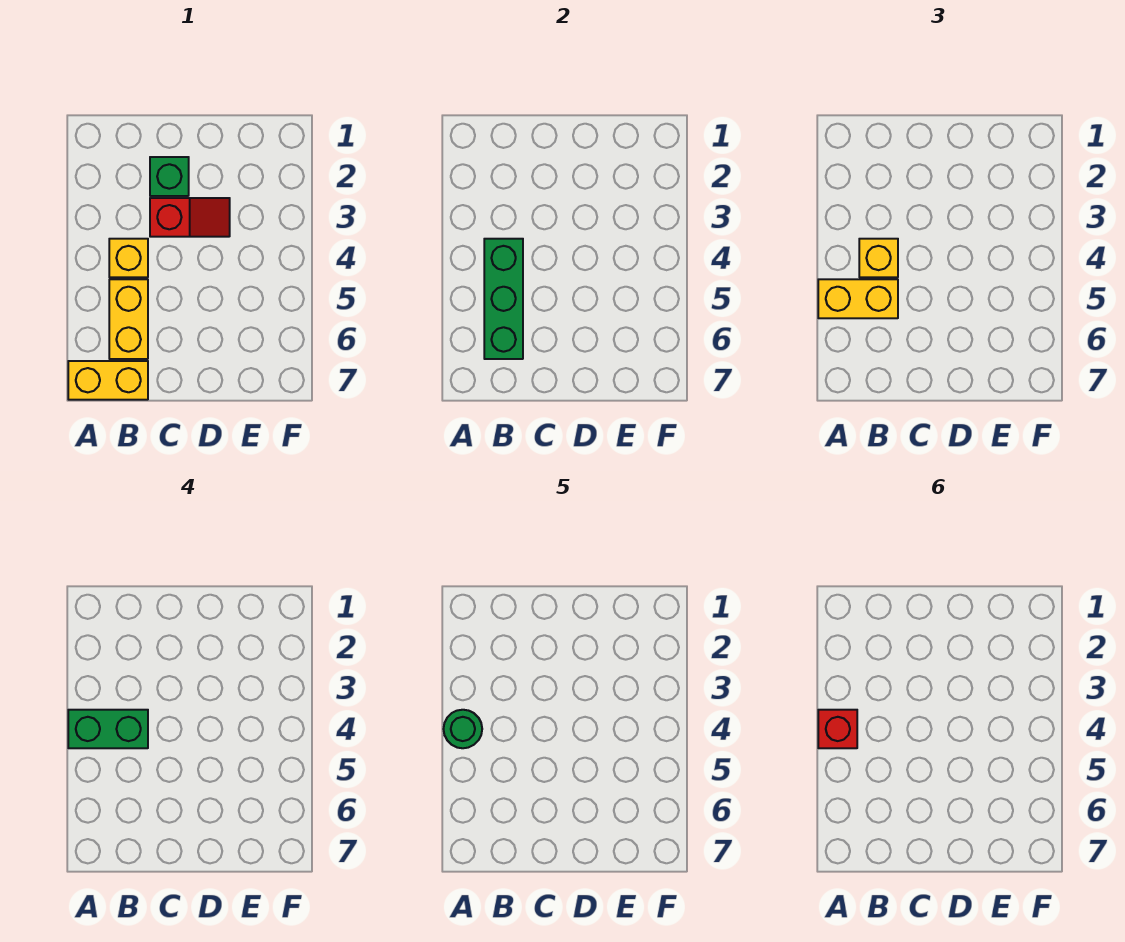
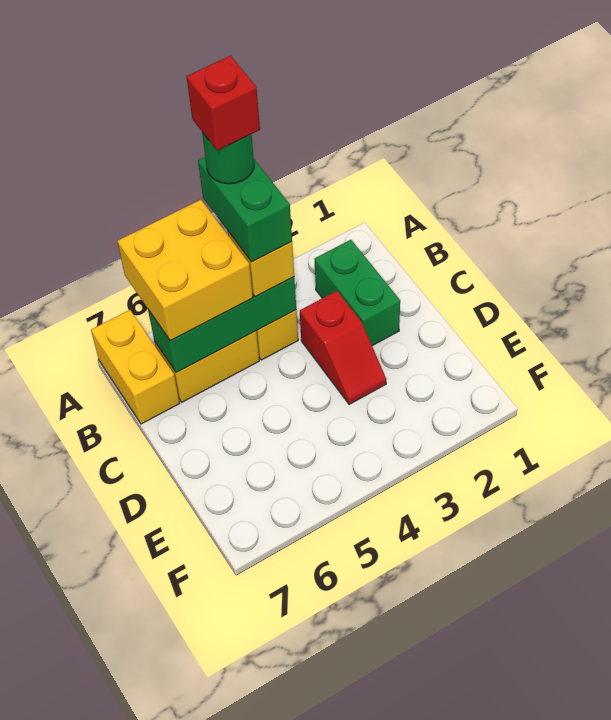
yellow brick A5:B5 level 3 -> yellow brick A5:B6 level 3
green brick C2 level 1 -> green brick B2:C2 level 1

